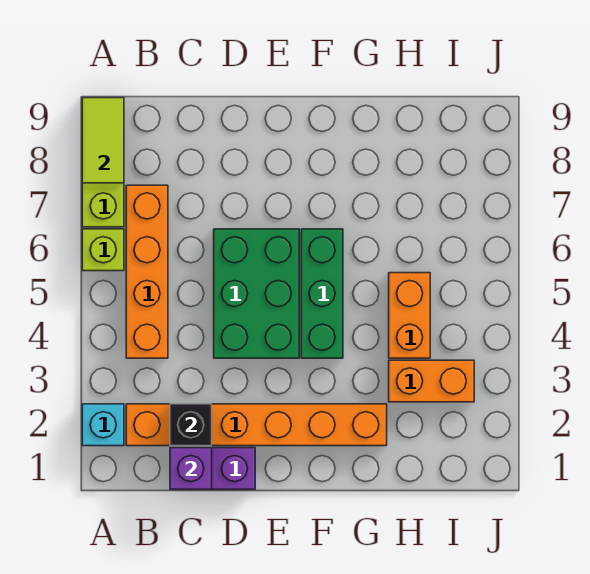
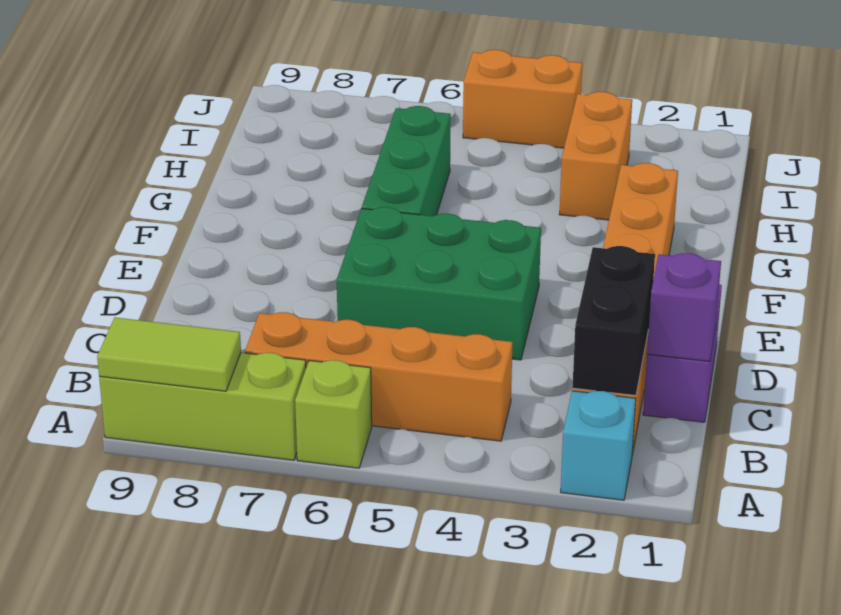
black brick C2 level 2 -> black brick B2:C2 level 2
green brick F4:F6 level 1 -> green brick F6:H6 level 1
orange brick H4:H5 level 1 -> orange brick J4:J5 level 1

